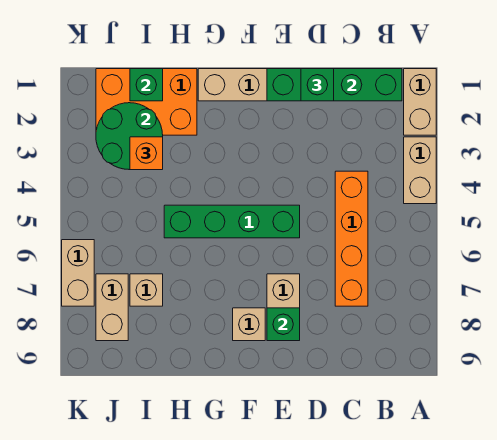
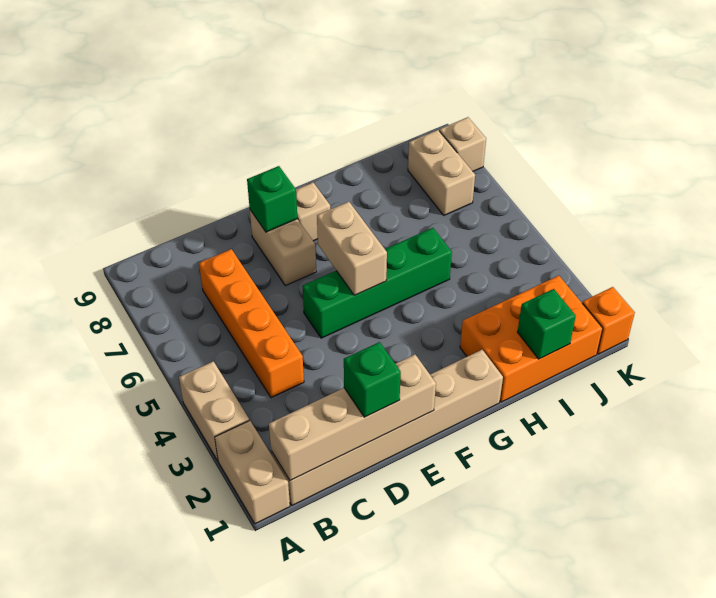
green brick B1:E1 level 2 -> tan brick B1:E1 level 2
green round brick I2:J3 level 2 -> none
orange brick I3 level 3 -> orange brick K1 level 1
tan brick I7 level 1 -> tan brick K8 level 1
tan brick K6:K7 level 1 -> tan brick F5:F6 level 2

